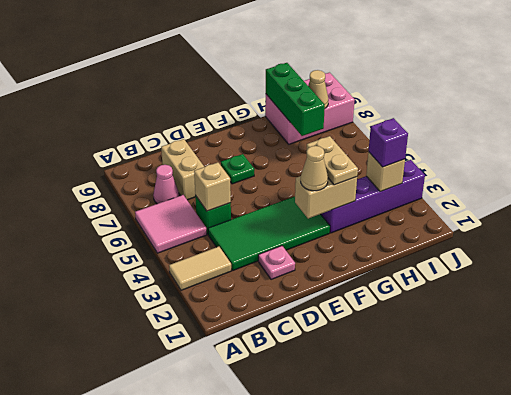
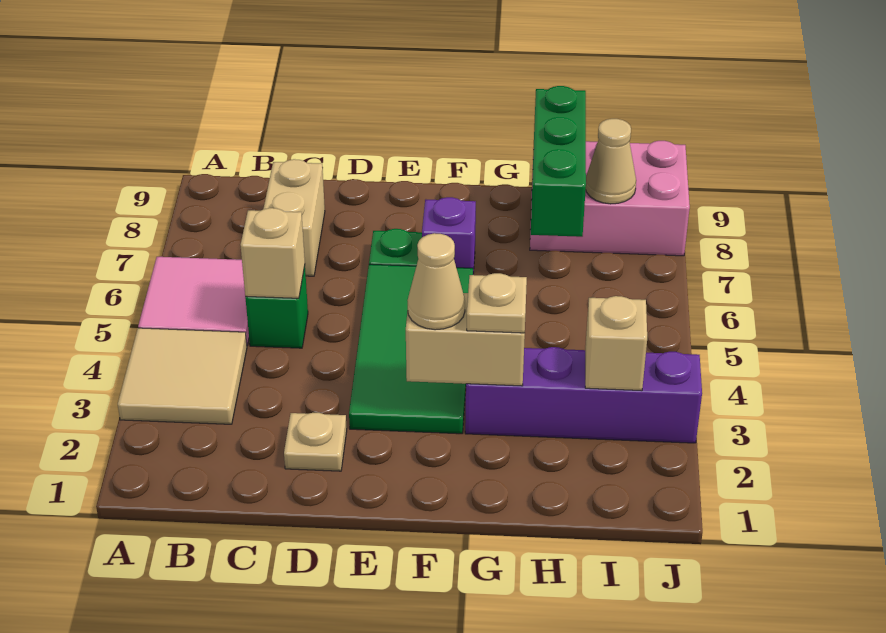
tan tile A3:B3 level 1 -> tan tile A3:B4 level 1
pink cone B7 level 1 -> none
green tile C3:F4 level 1 -> green tile E3:F6 level 1
pink plate D2 level 1 -> tan plate D2 level 1
tan plate G3:G4 level 3 -> tan plate G3 level 3
purple brick I3 level 3 -> purple brick F7 level 1

